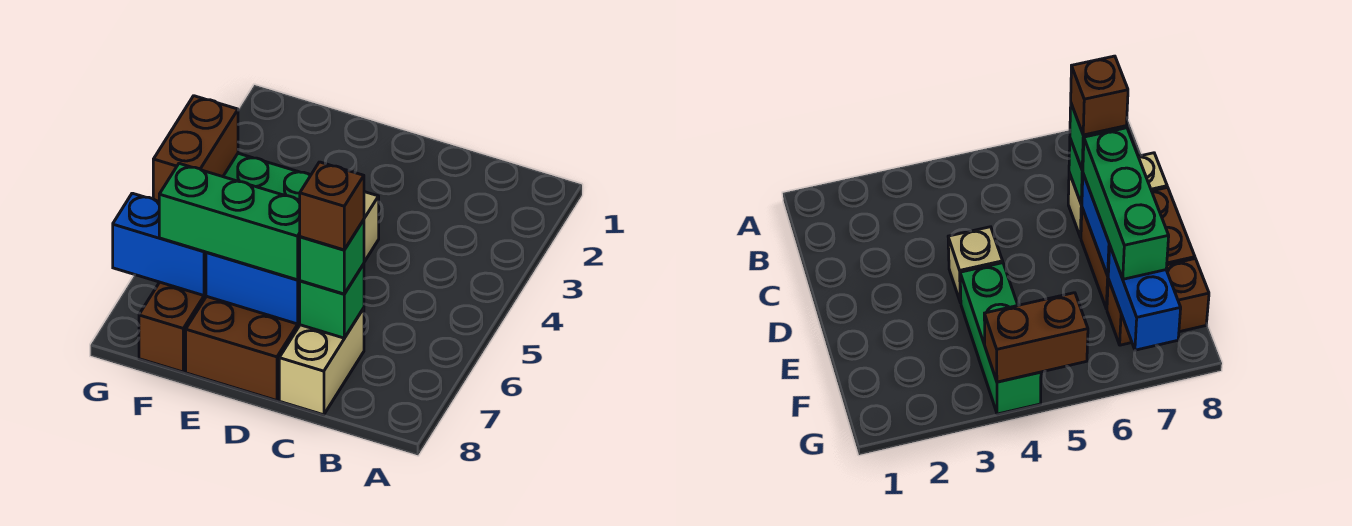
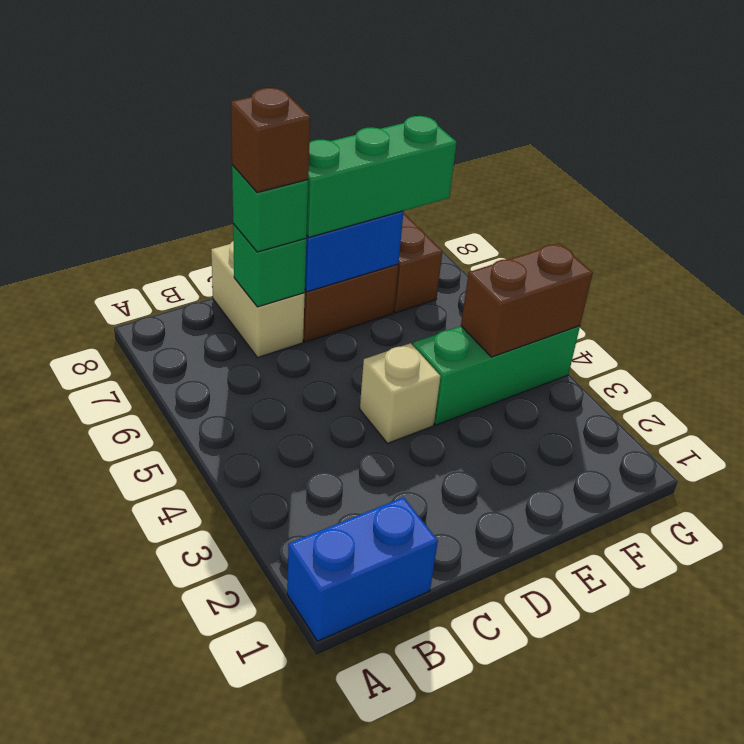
blue brick F7:G7 level 2 -> blue brick A1:B1 level 1
brown brick G4:G5 level 2 -> brown brick F4:G4 level 2

